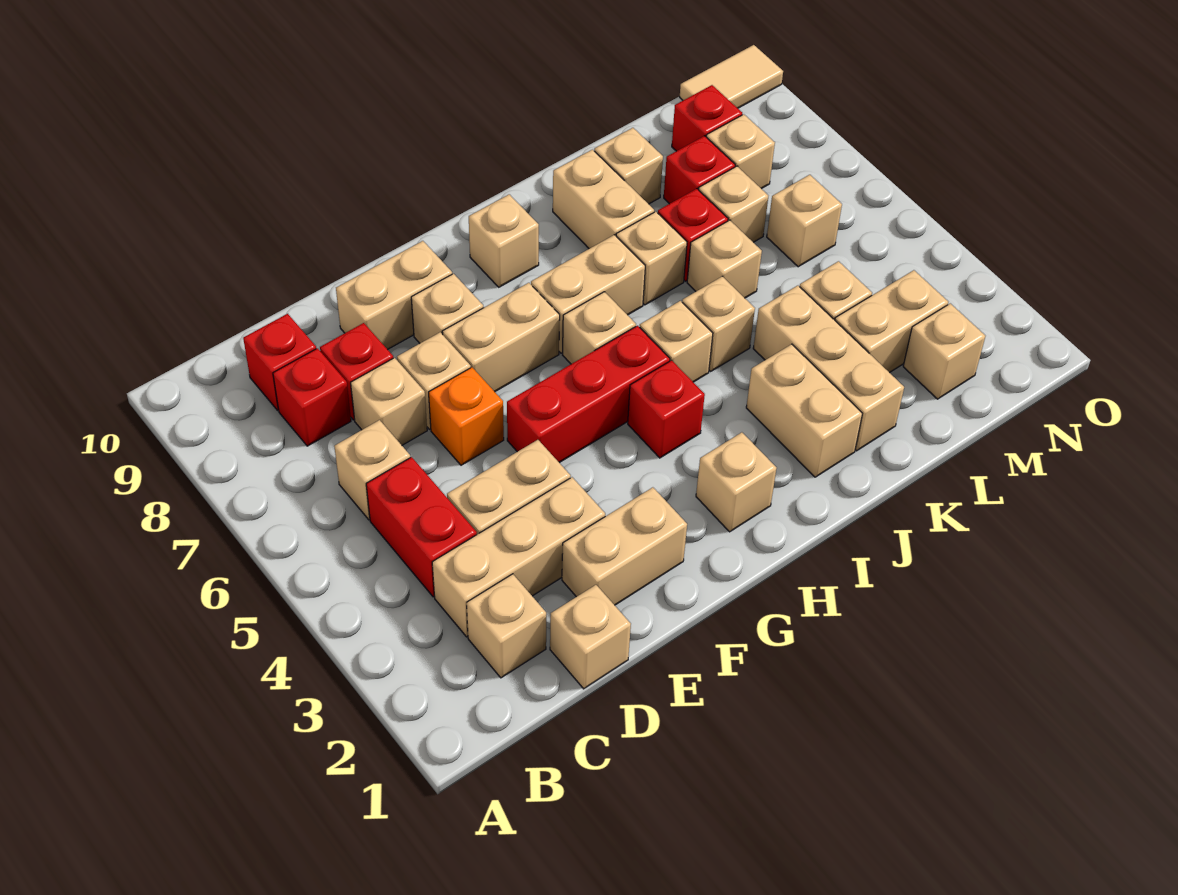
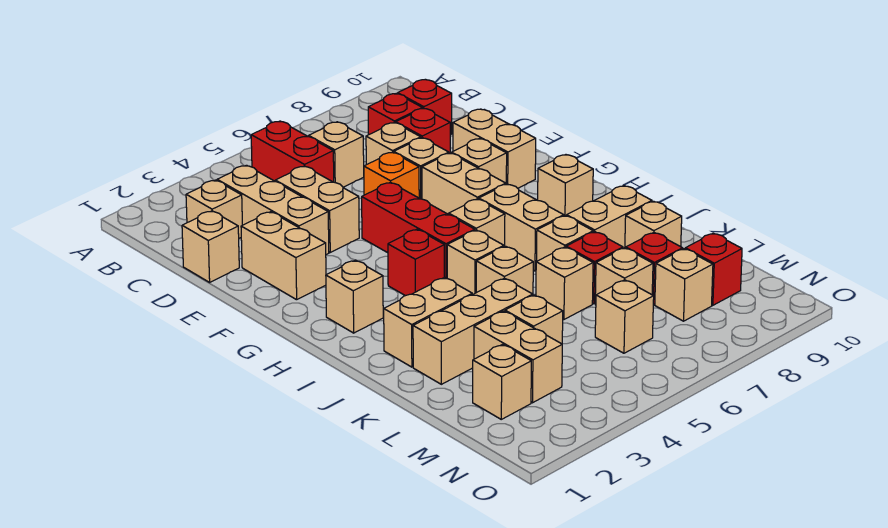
red brick C4:C5 level 1 -> red brick B5:C5 level 1
tan tile N10:O10 level 1 -> none

